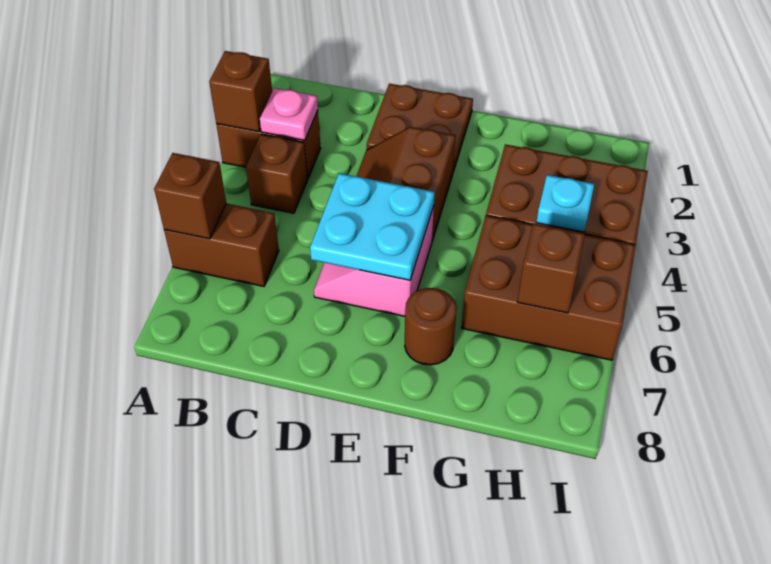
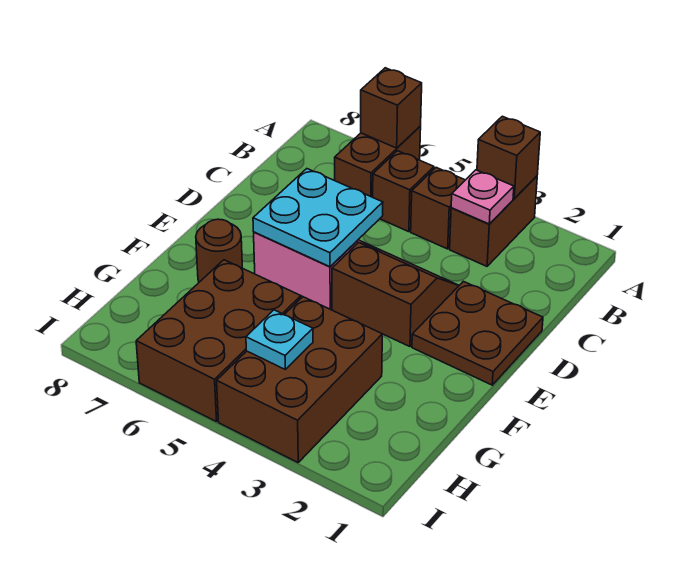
brown brick H6 level 2 -> brown brick B5 level 1

